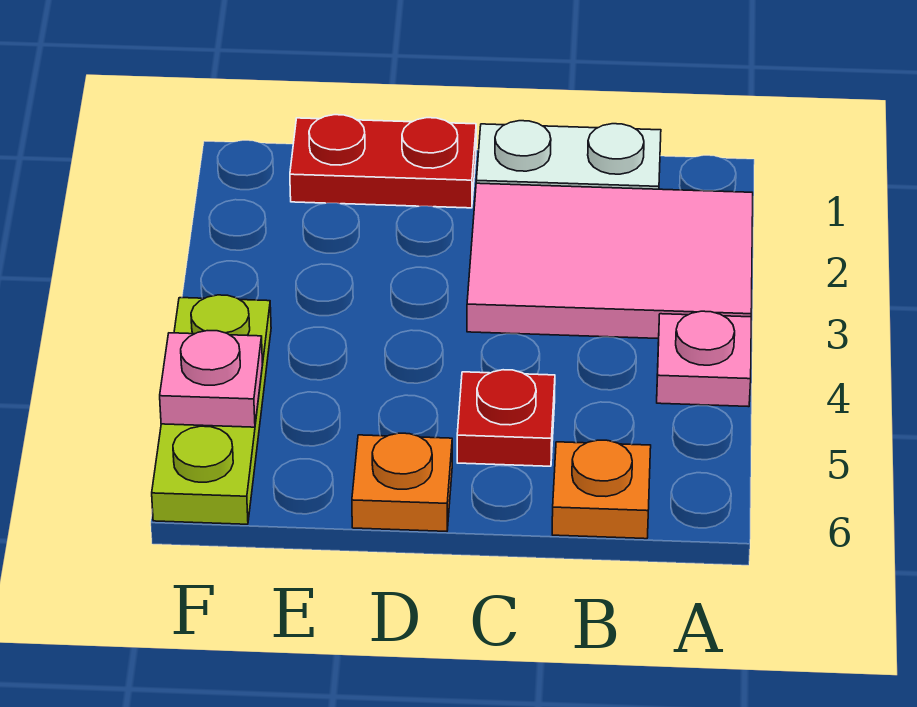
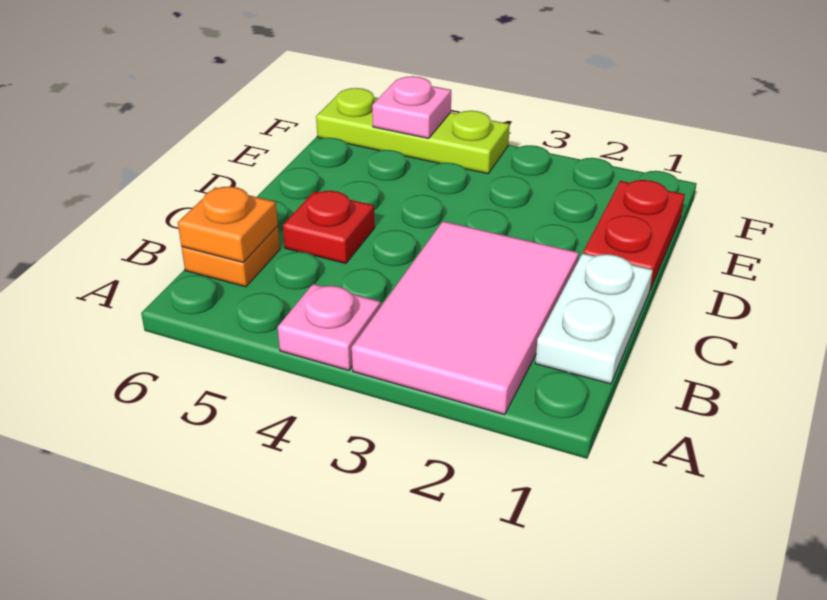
orange plate D6 level 1 -> orange plate B6 level 2

